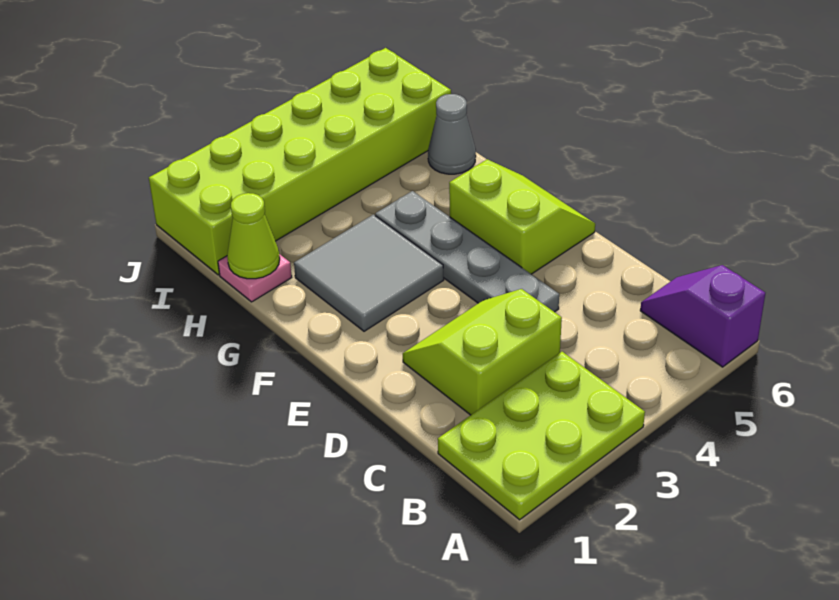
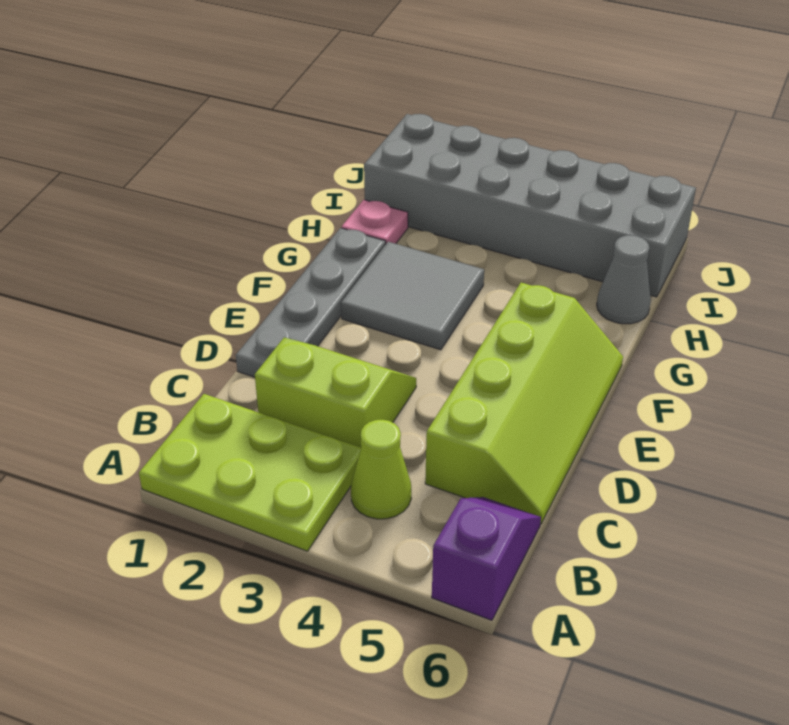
grey plate D4:G4 level 1 -> grey plate D1:G1 level 1
lime slope E5:F6 level 1 top 5 -> lime slope C5:F6 level 1 top 5
lime cone H1 level 2 -> lime cone B4 level 1
lime brick I1:J6 level 1 -> grey brick I1:J6 level 1

